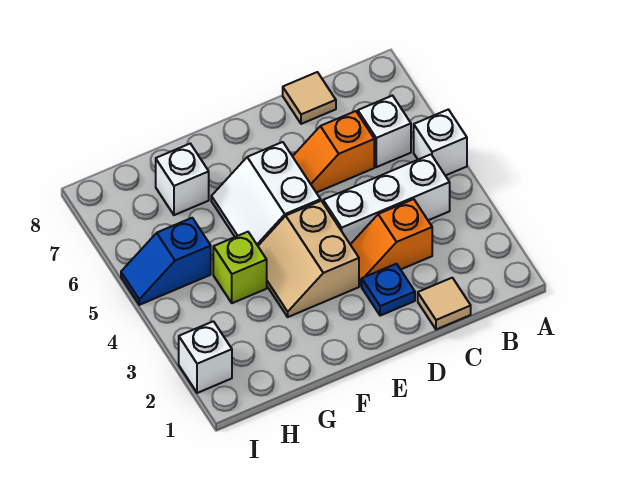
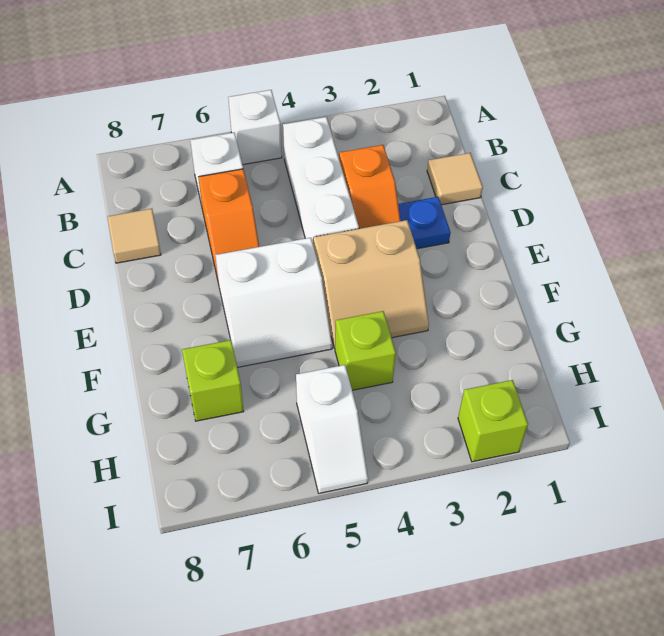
white brick G7 level 1 -> lime brick G7 level 1
blue slope H5:I5 level 1 top H -> white slope H5:I5 level 1 top H
white brick I2 level 1 -> lime brick I2 level 1

